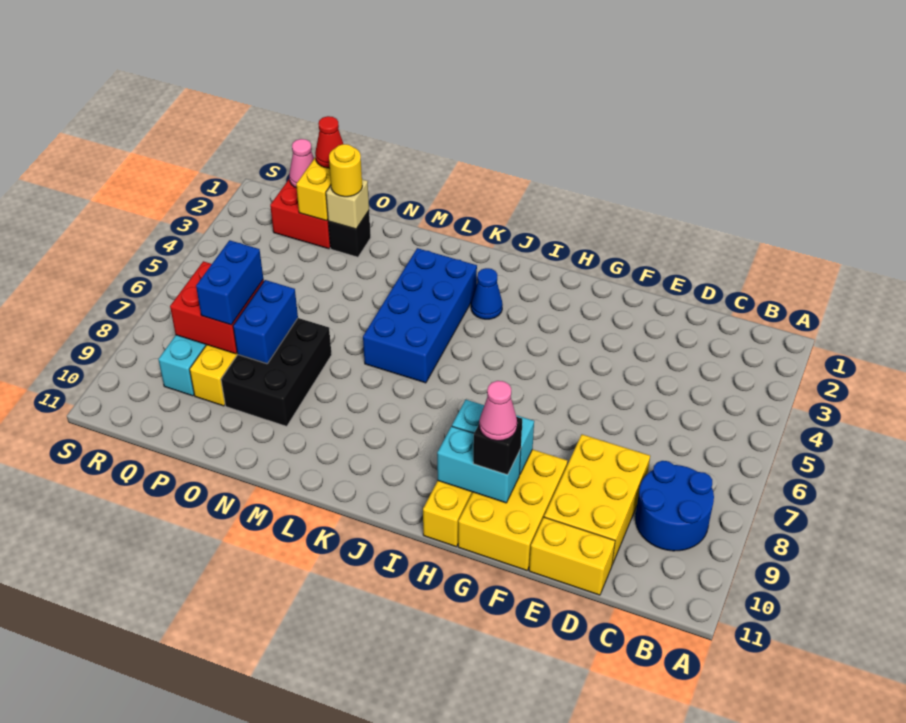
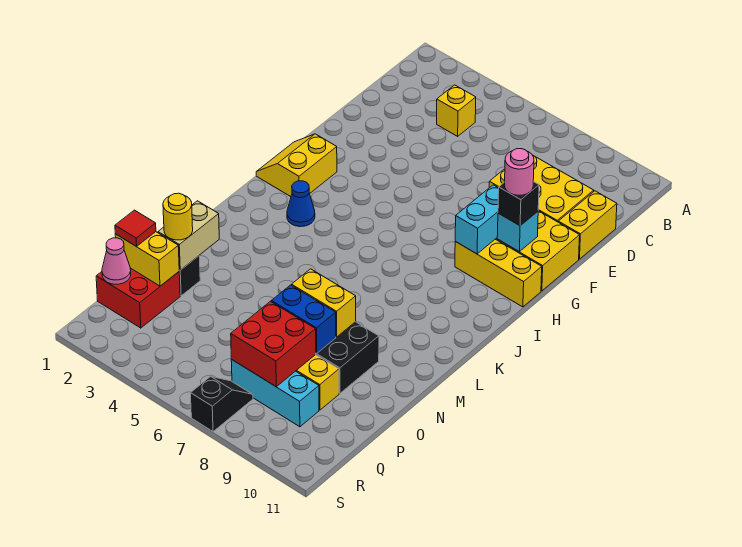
blue round brick B8:C9 level 1 -> none
none -> yellow brick C4 level 1
cyan brick G10:H10 level 2 -> cyan brick G10 level 2
pink cone G10 level 4 -> pink round brick G10 level 4
none -> yellow slope H1:I2 level 1 top 2
blue brick K3:L6 level 1 -> none
none -> yellow brick N7:N8 level 2
tan brick O2 level 2 -> tan brick N2:O2 level 2
red cone P1 level 3 -> red tile P1 level 3
blue brick P7:P8 level 3 -> none
none -> black slope R7:S7 level 1 top S

